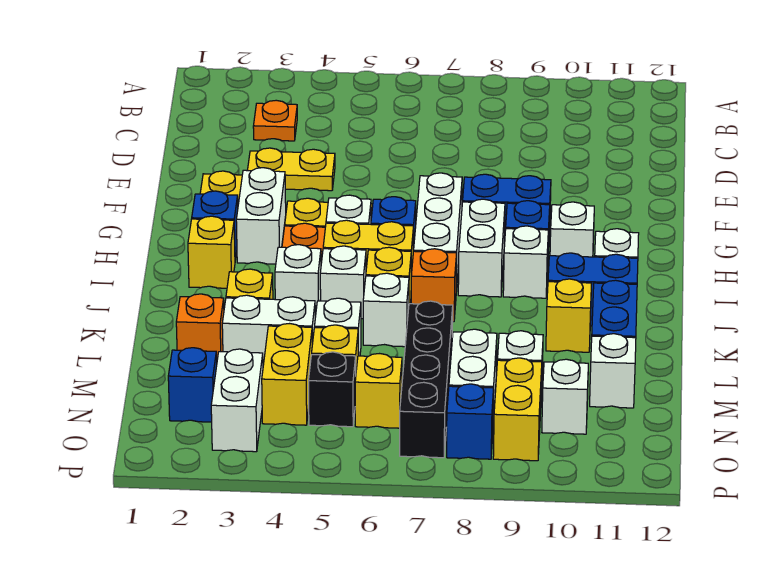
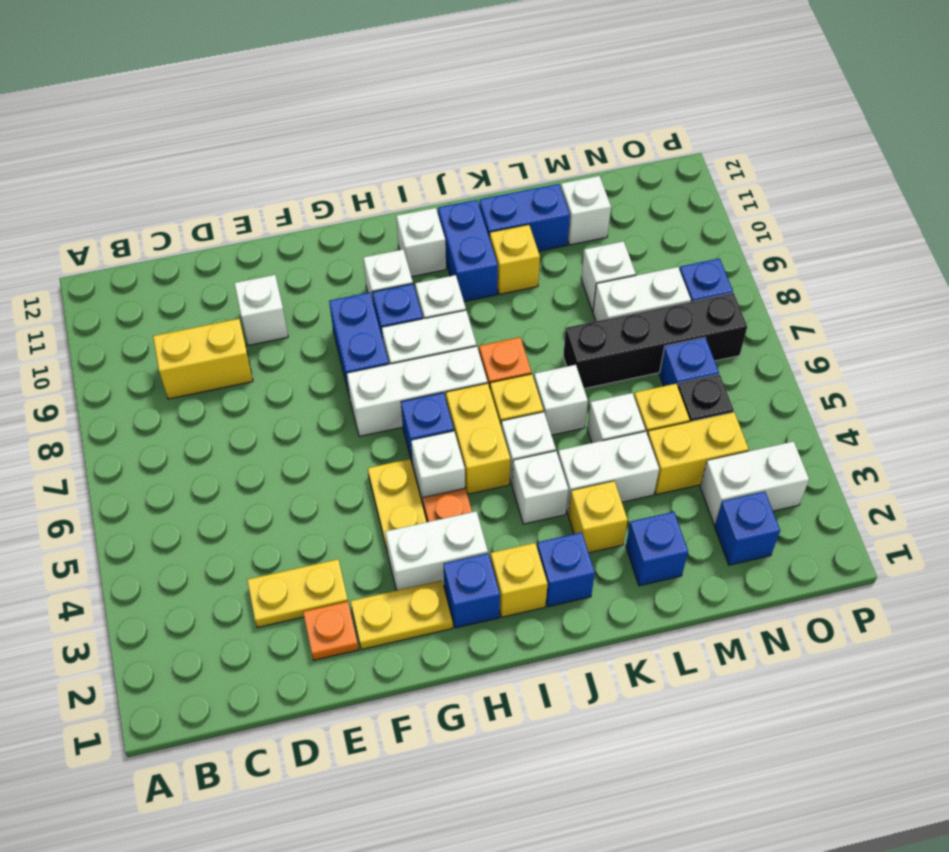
orange plate C3 level 1 -> orange plate E2 level 1
yellow plate E3:E4 level 1 -> yellow plate D3:E3 level 1
none -> blue brick J2 level 1
orange brick L2 level 1 -> blue brick L2 level 1
white brick L3:L4 level 1 -> white brick K4:L4 level 1
yellow brick N6 level 1 -> blue brick N6 level 1
yellow brick N9:O9 level 1 -> yellow brick C9:D9 level 1
white brick N10 level 1 -> white brick E10 level 1

